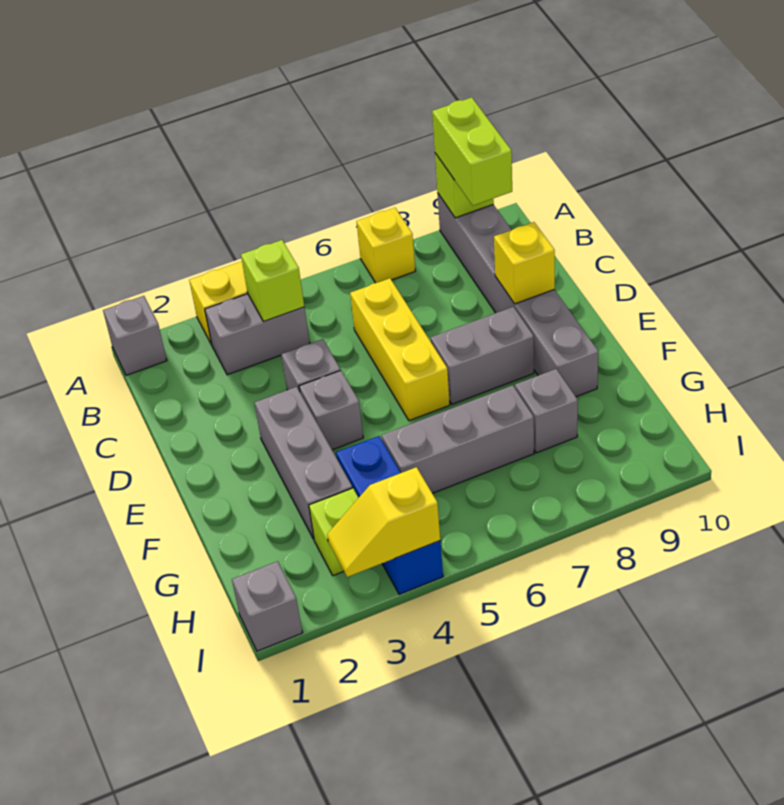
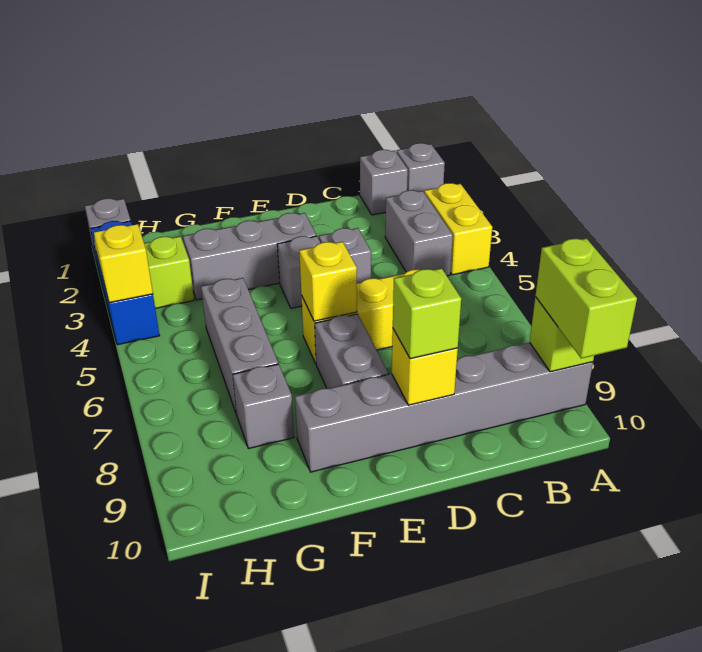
yellow brick A7 level 1 -> yellow brick E6 level 2
lime brick A9:B9 level 3 -> lime brick A9:A10 level 3
none -> grey brick B1 level 1
lime brick B4 level 2 -> lime brick D9 level 3
blue brick G4:I4 level 1 -> blue brick I2:I4 level 1

